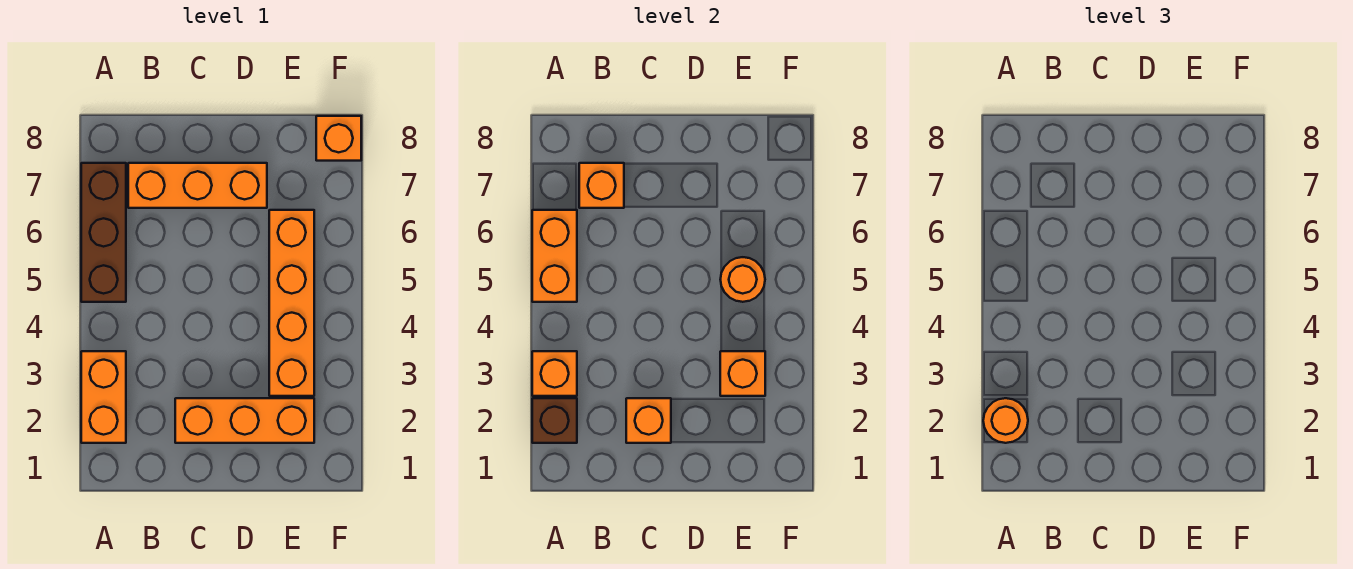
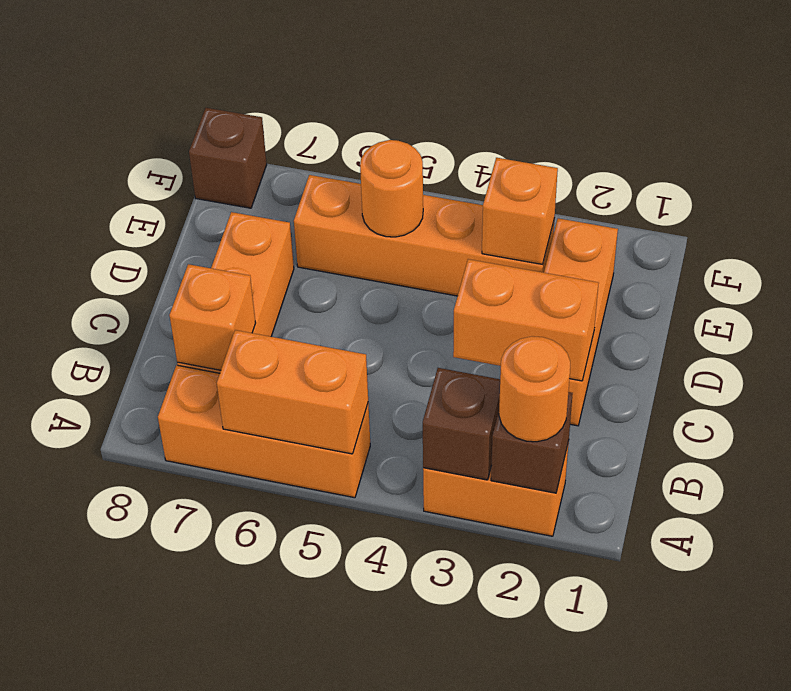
orange brick A3 level 2 -> brown brick A3 level 2
brown brick A5:A7 level 1 -> orange brick A5:A7 level 1
orange brick C2 level 2 -> orange brick C2:C3 level 2
orange brick F8 level 1 -> brown brick F8 level 1

